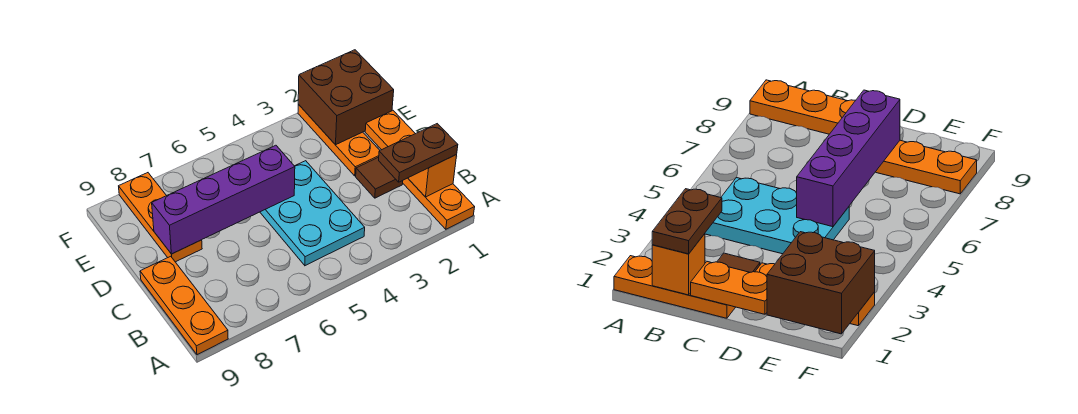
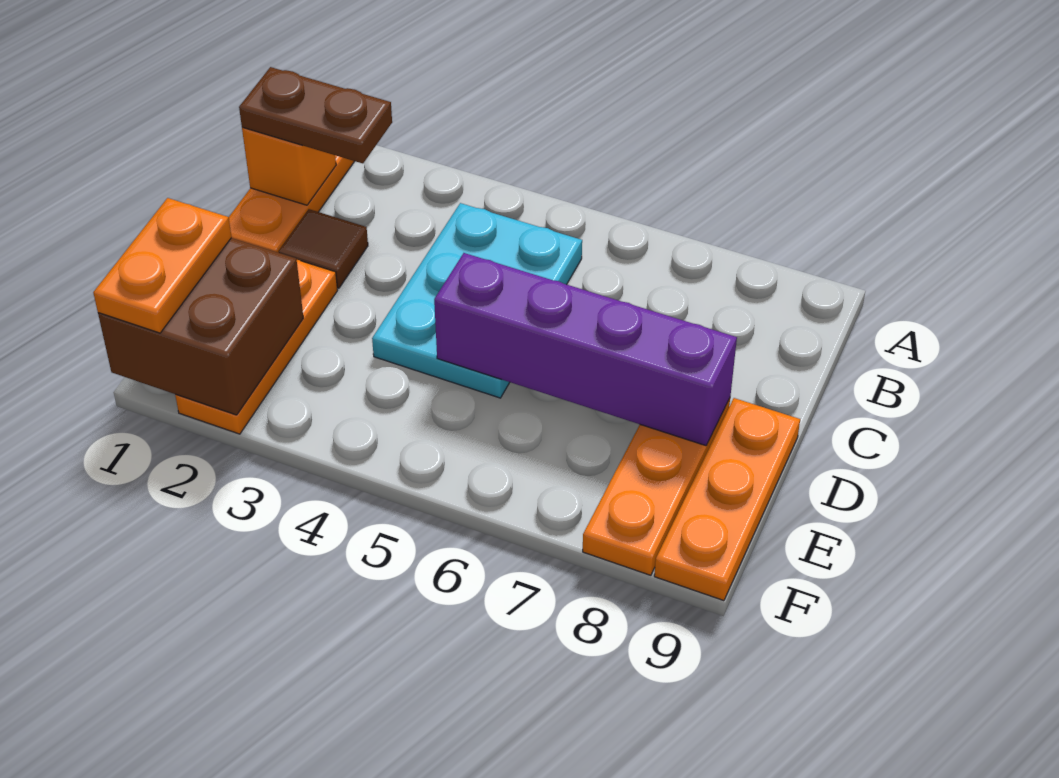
orange plate A9:C9 level 1 -> orange plate D9:F9 level 1
orange plate C1:D1 level 2 -> orange plate E1:F1 level 3

